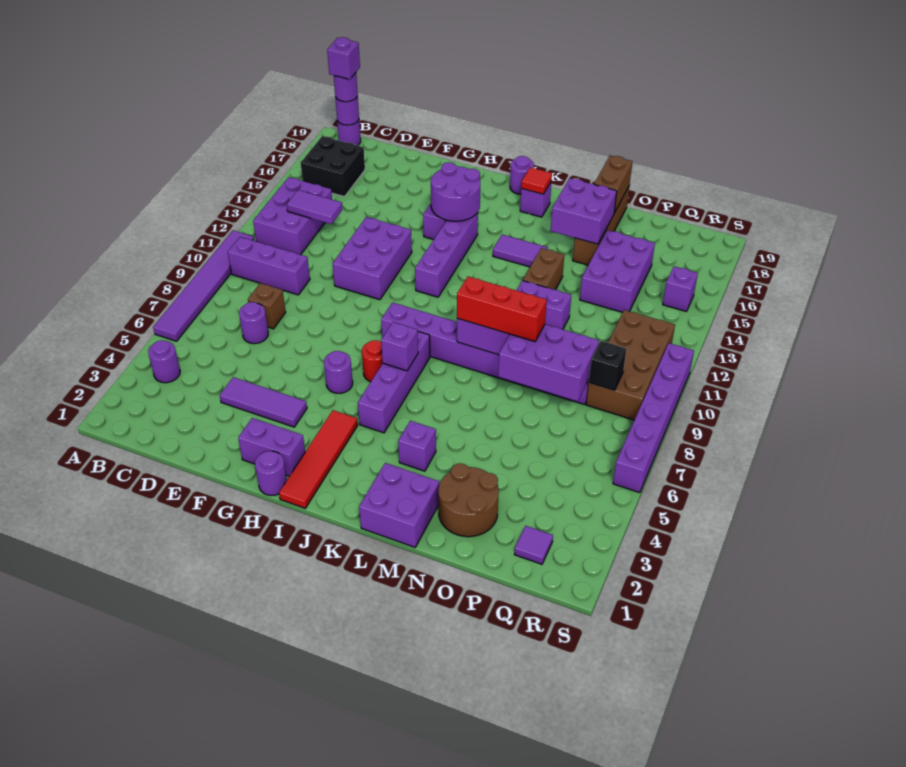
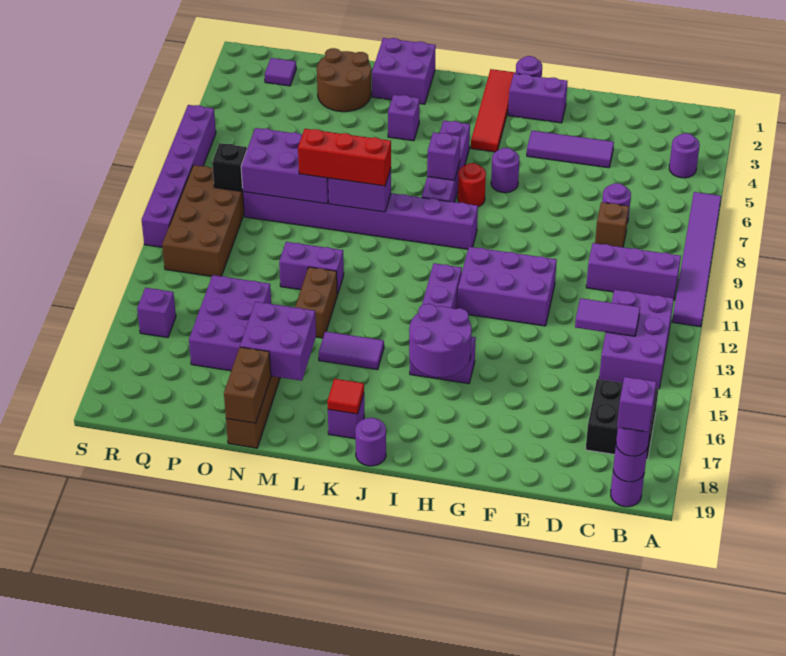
purple brick F11:G13 level 1 -> purple brick F11:H12 level 1

